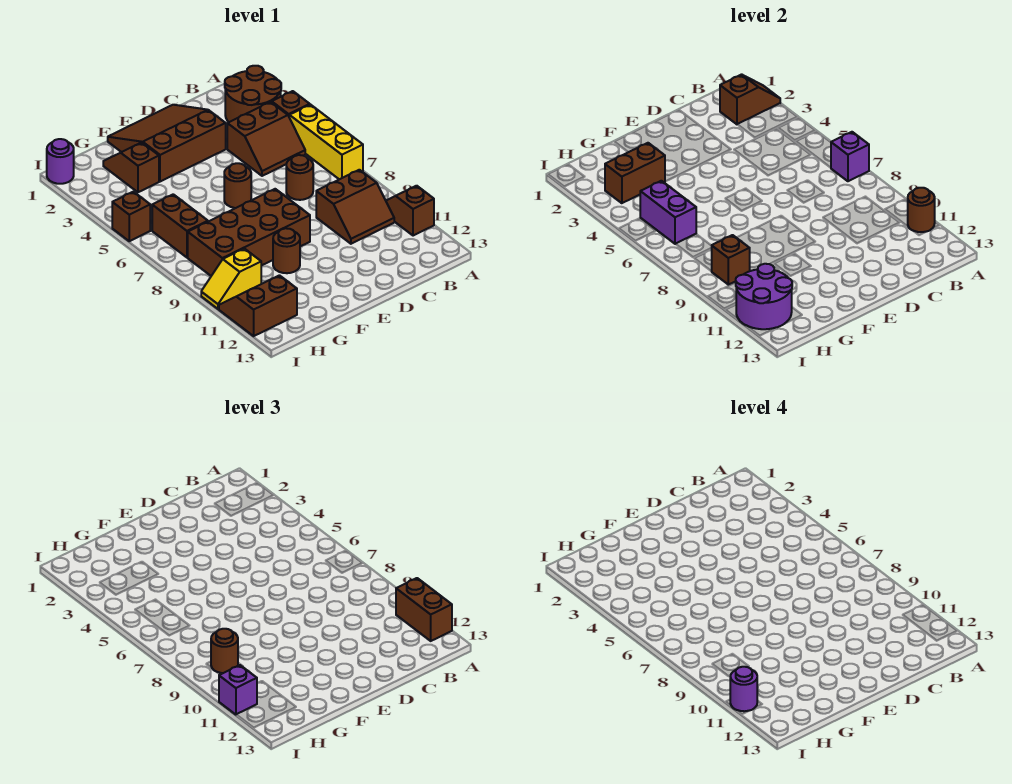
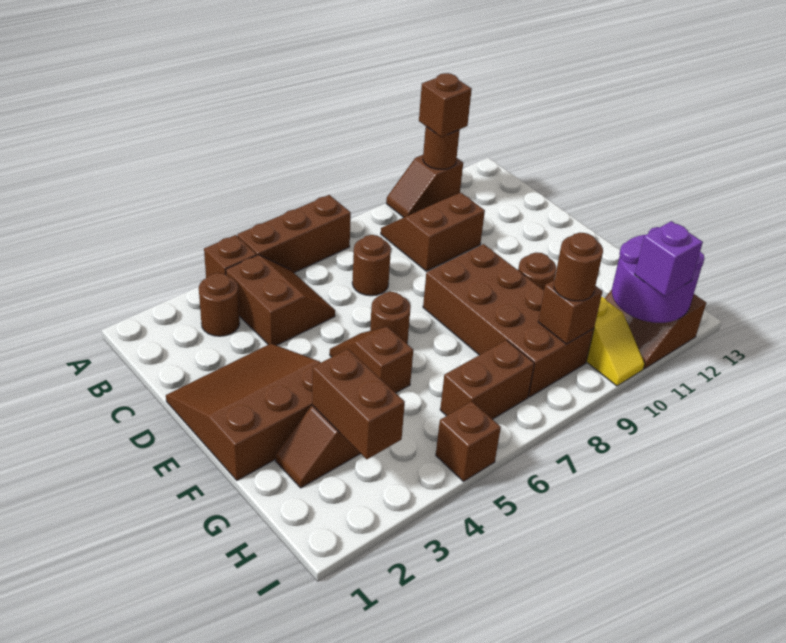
brown round brick A2:B3 level 1 -> brown round brick B3 level 1
brown slope A2:B2 level 2 top B -> brown slope E5:F5 level 1 top F
yellow brick A5:A7 level 1 -> brown brick A5:A7 level 1
purple brick A7 level 2 -> none
brown brick A11:A12 level 3 -> brown brick A11 level 3
brown slope B9:C10 level 1 top 9 -> brown slope B9:C10 level 1 top C
brown slope D1:F3 level 1 top 3 -> brown slope D1:F3 level 1 top F
purple brick H5:H6 level 2 -> none
purple round brick I1 level 1 -> none
purple round brick I11 level 4 -> none

